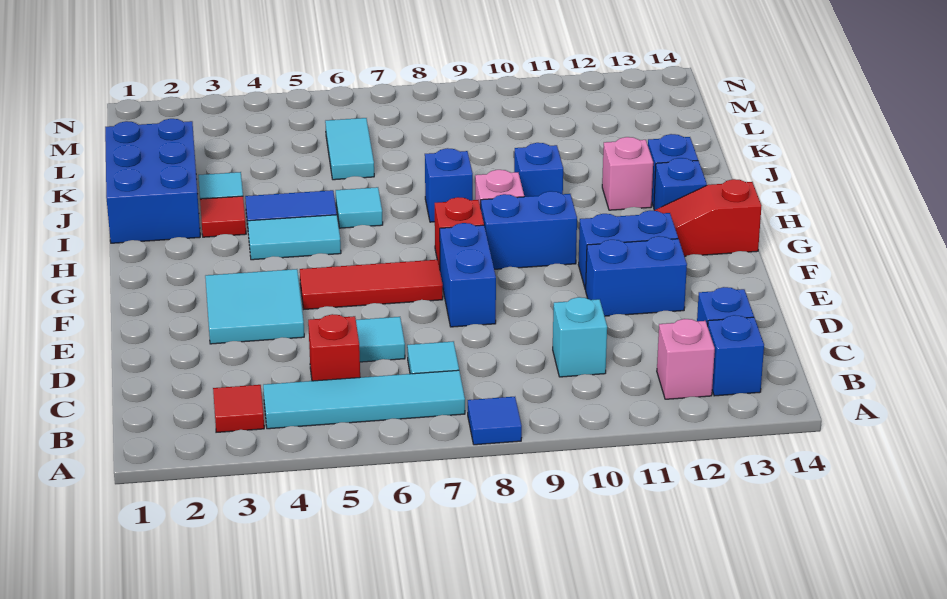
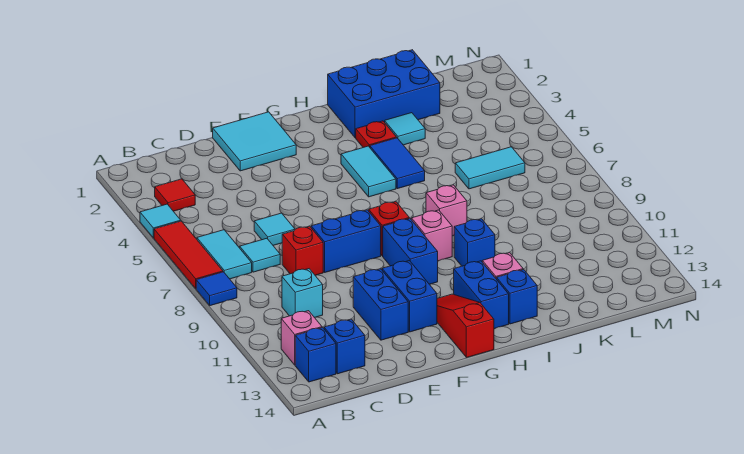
cyan tile B4:B7 level 1 -> cyan tile B6:B7 level 1
red brick C5 level 1 -> red brick D8 level 1
cyan tile E3:F4 level 1 -> cyan tile E1:F2 level 1
red tile F5:F7 level 1 -> red tile A5:A7 level 1
blue brick H13 level 1 -> blue brick H12:H13 level 1
red tile I3 level 1 -> red plate I3 level 1
cyan tile I6 level 1 -> cyan tile A4 level 1
blue brick I8 level 1 -> pink brick I8 level 1

